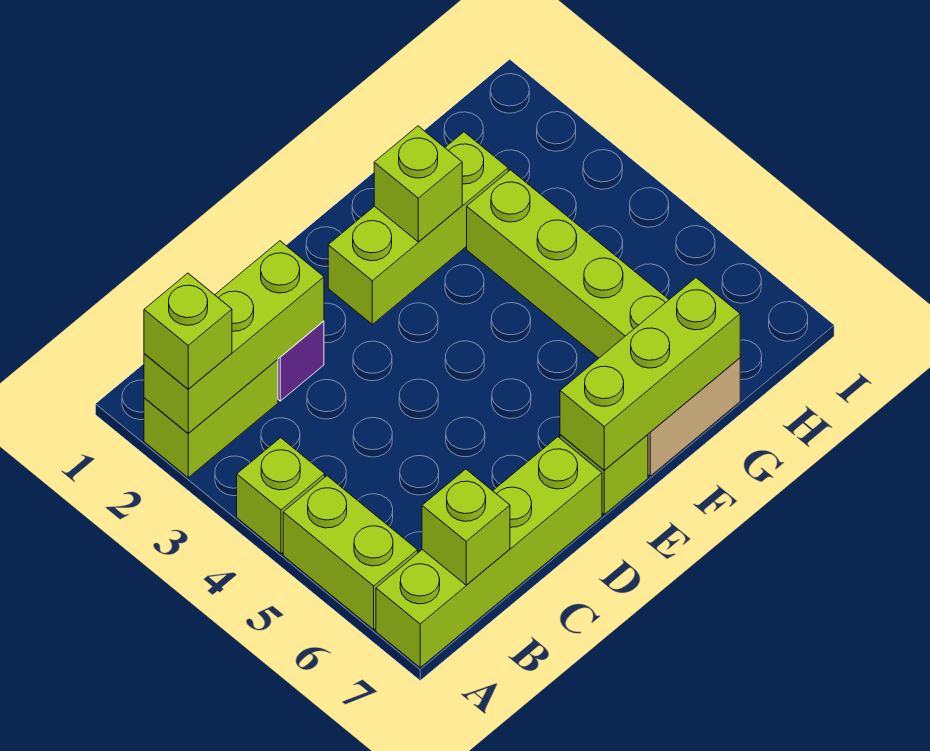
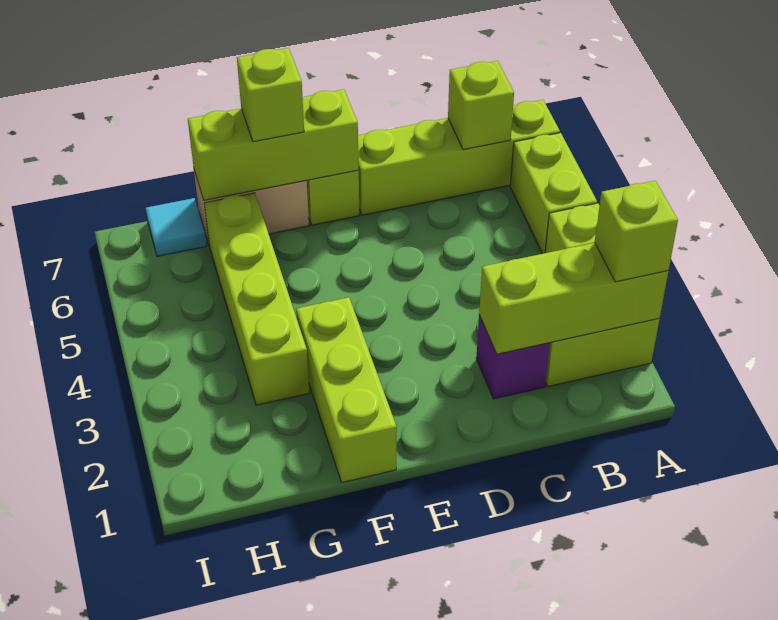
lime brick E2:G2 level 1 -> lime brick F1:F3 level 1
lime brick F2 level 2 -> lime brick F7 level 3
none -> cyan tile H7 level 1

